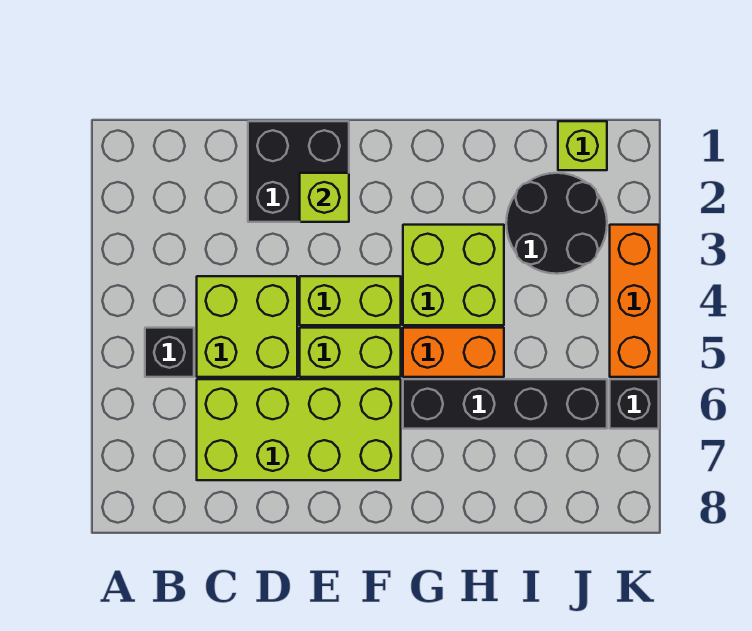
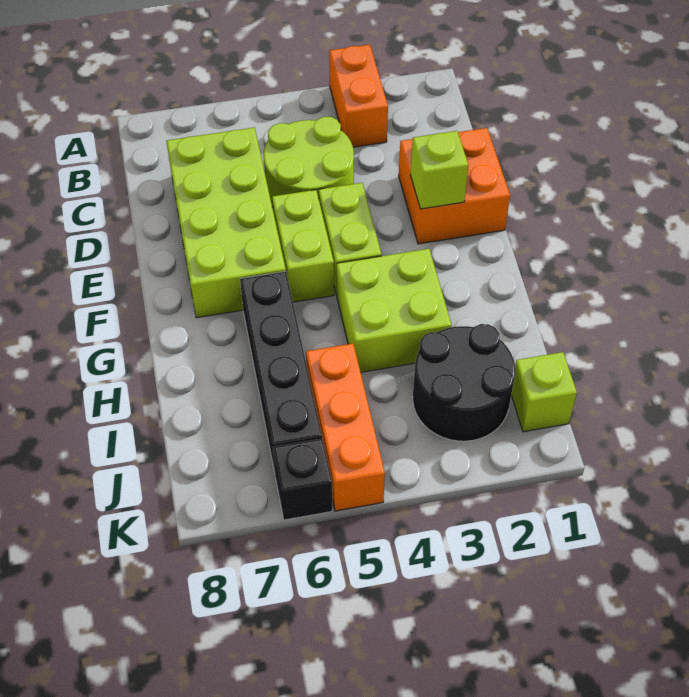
black brick B5 level 1 -> none
lime brick C4:D5 level 1 -> lime round brick C4:D5 level 1
black brick D1:E2 level 1 -> orange brick D1:E2 level 1
orange brick G5:H5 level 1 -> orange brick A3:B3 level 1
orange brick K3:K5 level 1 -> orange brick I5:K5 level 1

